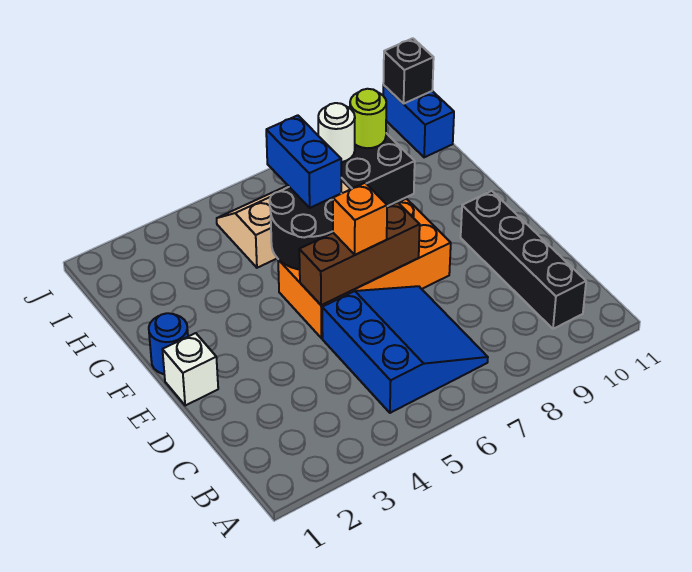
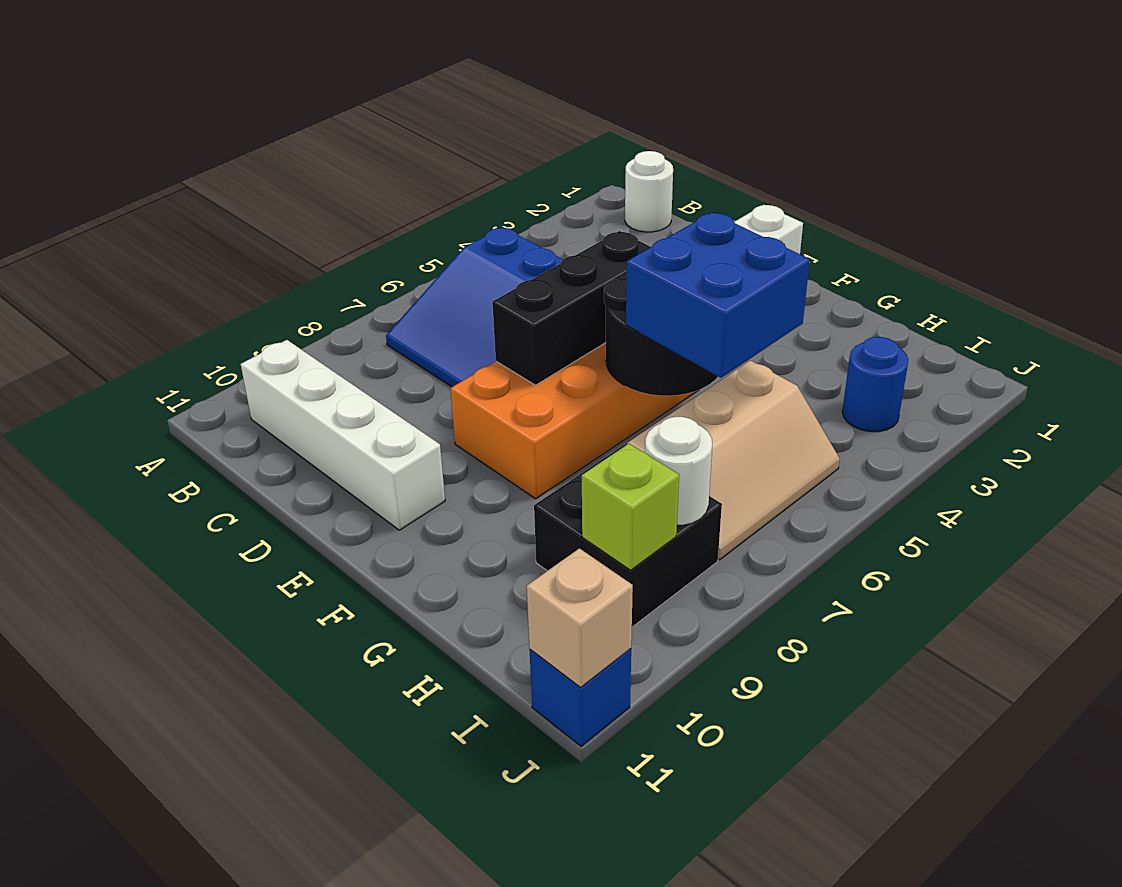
none -> white round brick B1 level 1
black brick B10:E10 level 1 -> white brick B10:E10 level 1
brown brick E5:E7 level 2 -> black brick E5:E7 level 2
orange brick E6 level 3 -> none
blue round brick F1 level 1 -> blue round brick I3 level 1
blue brick G6:H6 level 3 -> blue brick G5:H6 level 3
lime round brick I9 level 2 -> lime brick I9 level 2
blue brick I11:J11 level 1 -> blue brick J11 level 1
black brick J11 level 2 -> tan brick J11 level 2

